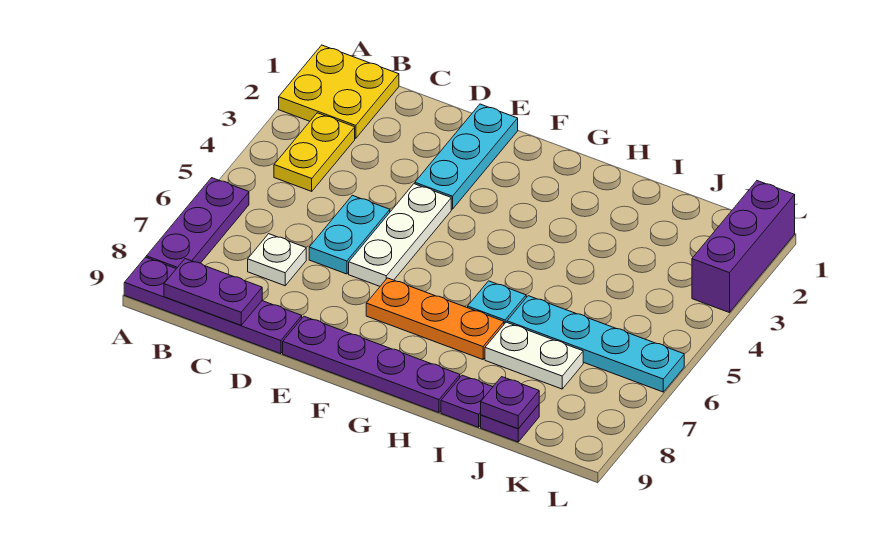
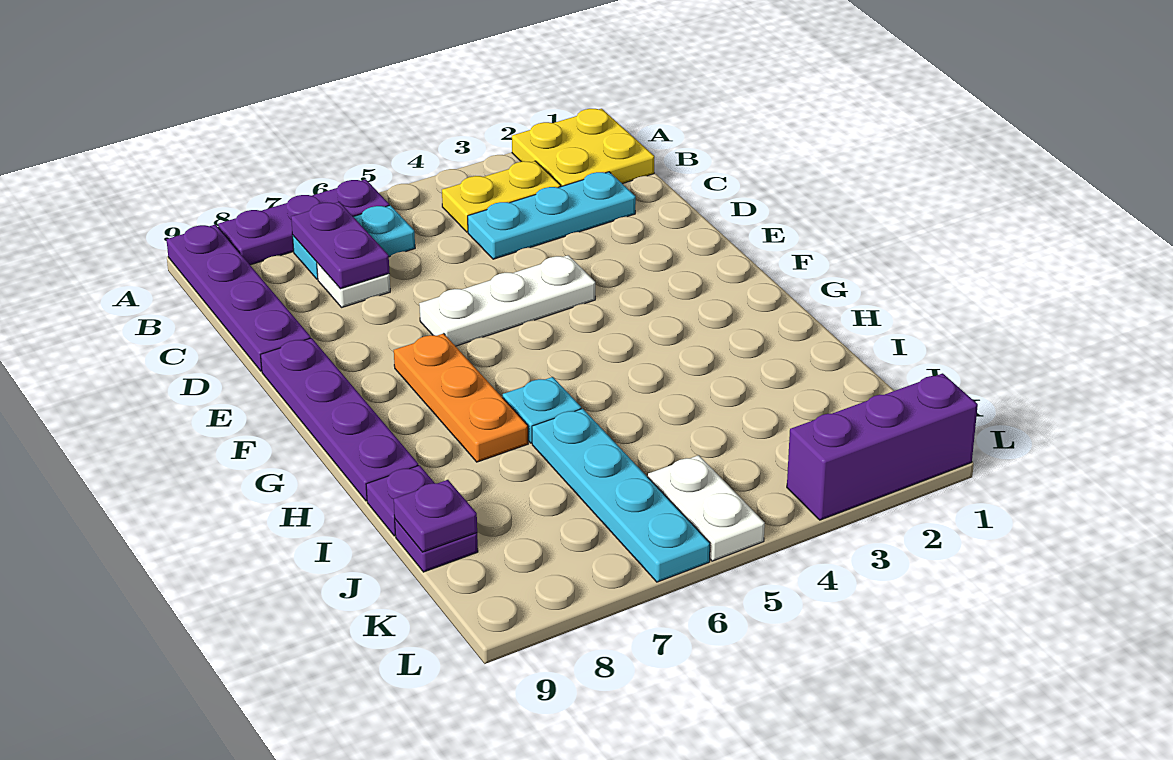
purple plate B9:C9 level 2 -> purple plate B7:C7 level 2
cyan plate D5:D6 level 1 -> cyan plate B6:B7 level 1
cyan plate E1:E3 level 1 -> cyan plate C2:C4 level 1
white plate I7:J7 level 1 -> white plate K5:L5 level 1

